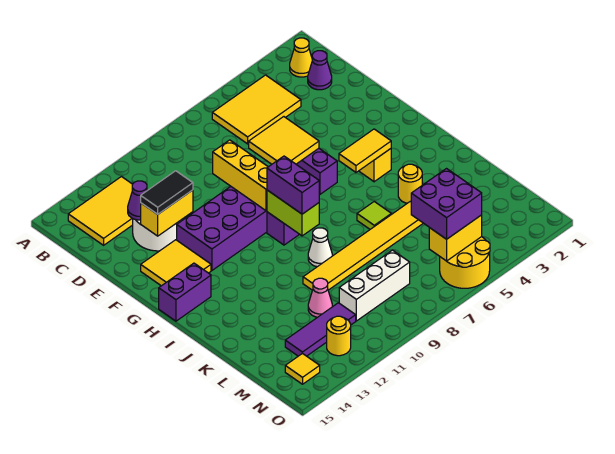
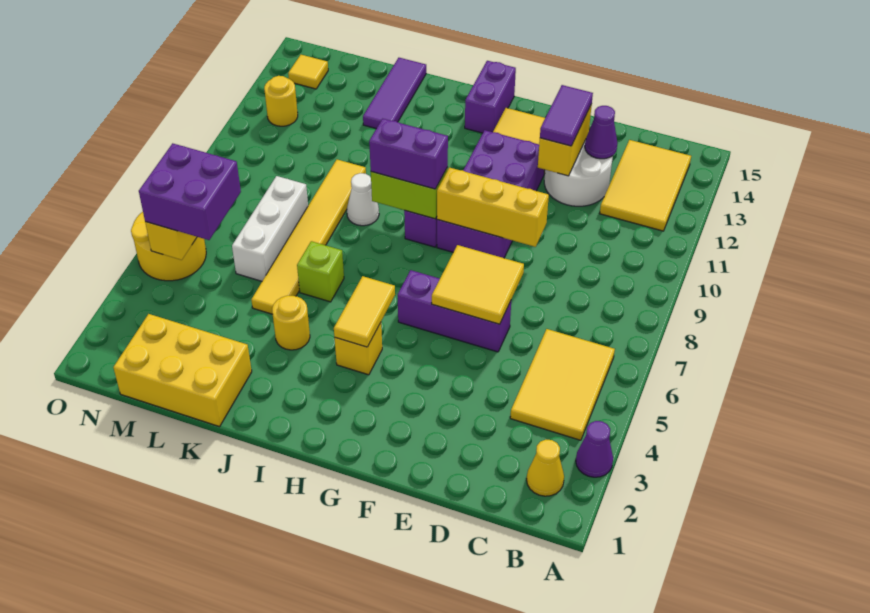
purple cone C2 level 1 -> purple cone A3 level 1
black tile E12:E13 level 3 -> purple tile E12:E13 level 3
lime tile J6 level 1 -> lime brick J6 level 1
none -> yellow brick K1:M2 level 1
pink cone L11 level 1 -> none
white brick M8:M10 level 1 -> white brick L6:L8 level 1
purple tile M11:M13 level 1 -> purple tile K13:K15 level 1

